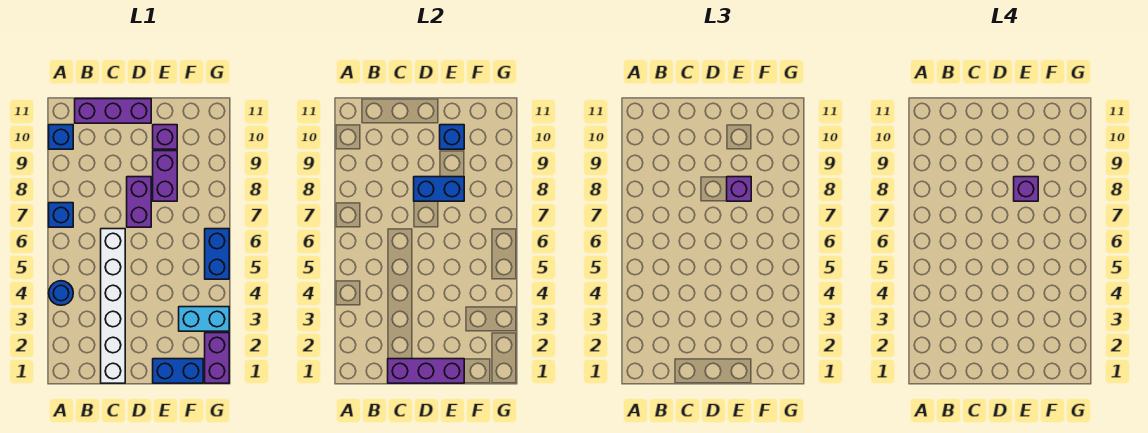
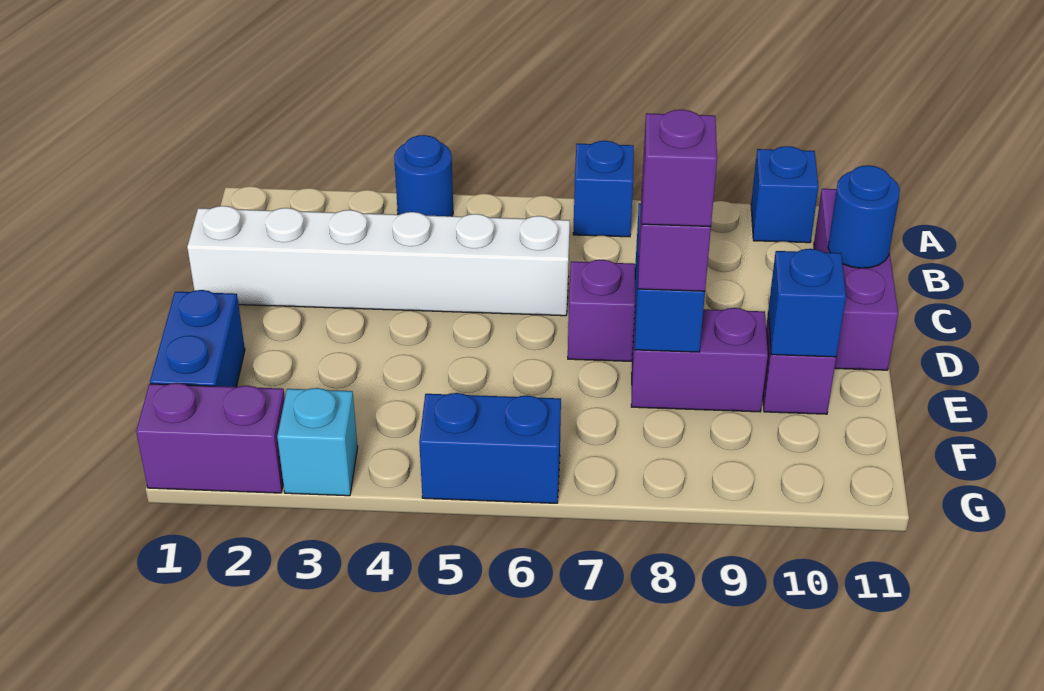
purple brick C1:E1 level 2 -> none
none -> blue round brick C11 level 2
cyan brick F3:G3 level 1 -> cyan brick G3 level 1

